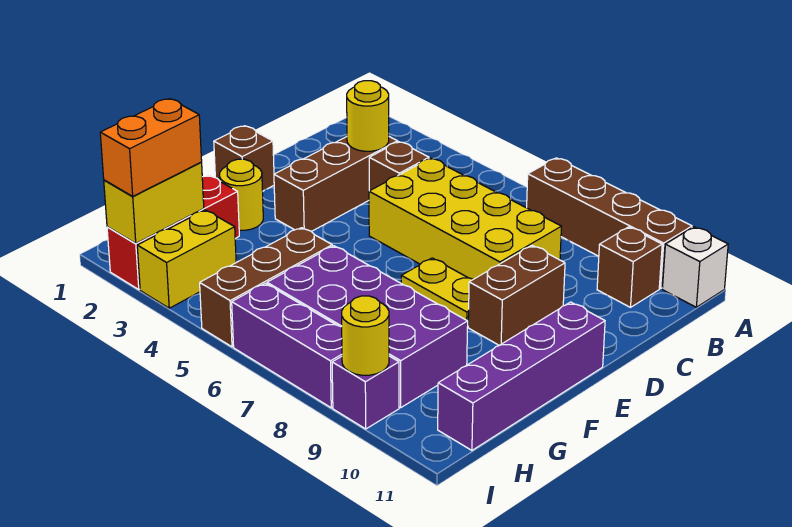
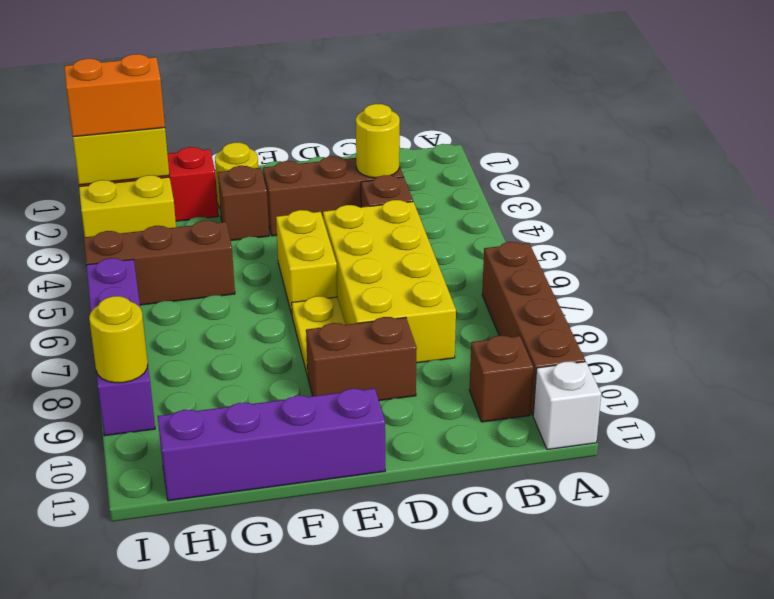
brown brick E1 level 1 -> brown brick F3 level 1
none -> yellow brick E5:E6 level 1
purple brick G6:H9 level 1 -> none

